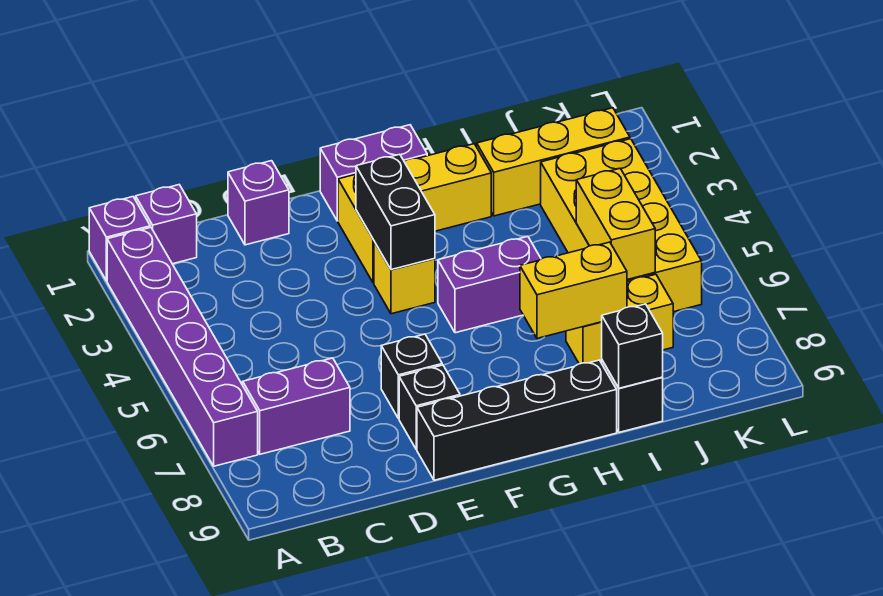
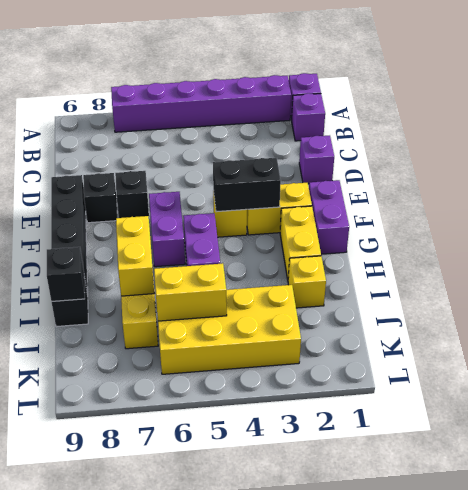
purple brick B7:C7 level 1 -> purple brick F6:G6 level 1
yellow brick I2:K2 level 1 -> yellow brick I2 level 1

